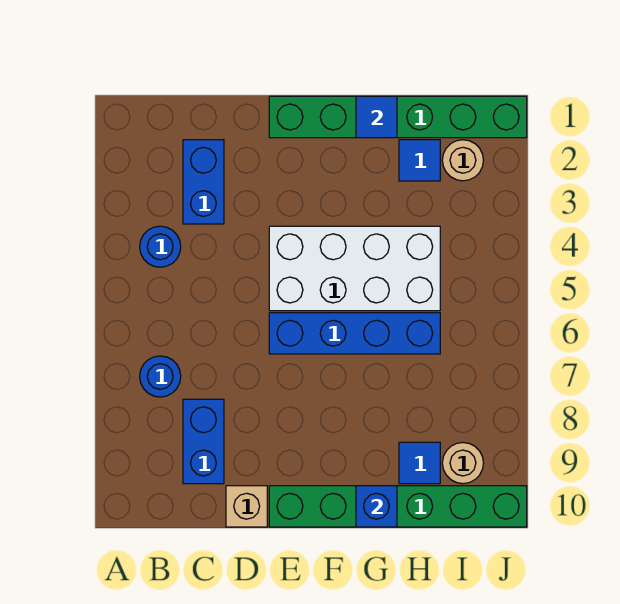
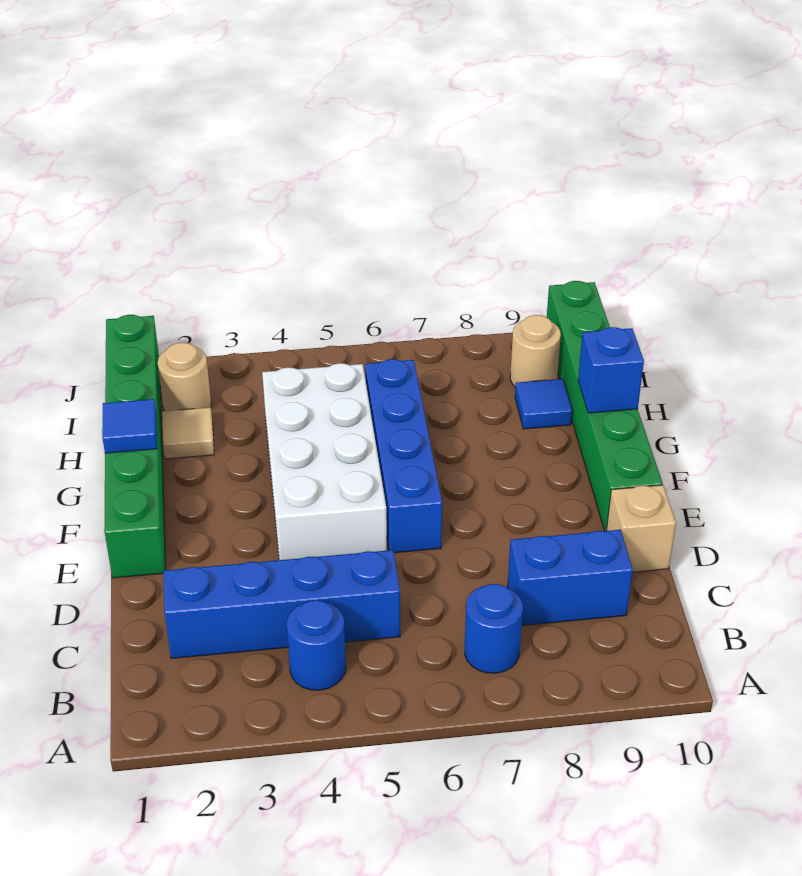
blue brick C2:C3 level 1 -> blue brick C2:C5 level 1
blue tile H2 level 1 -> tan tile H2 level 1

